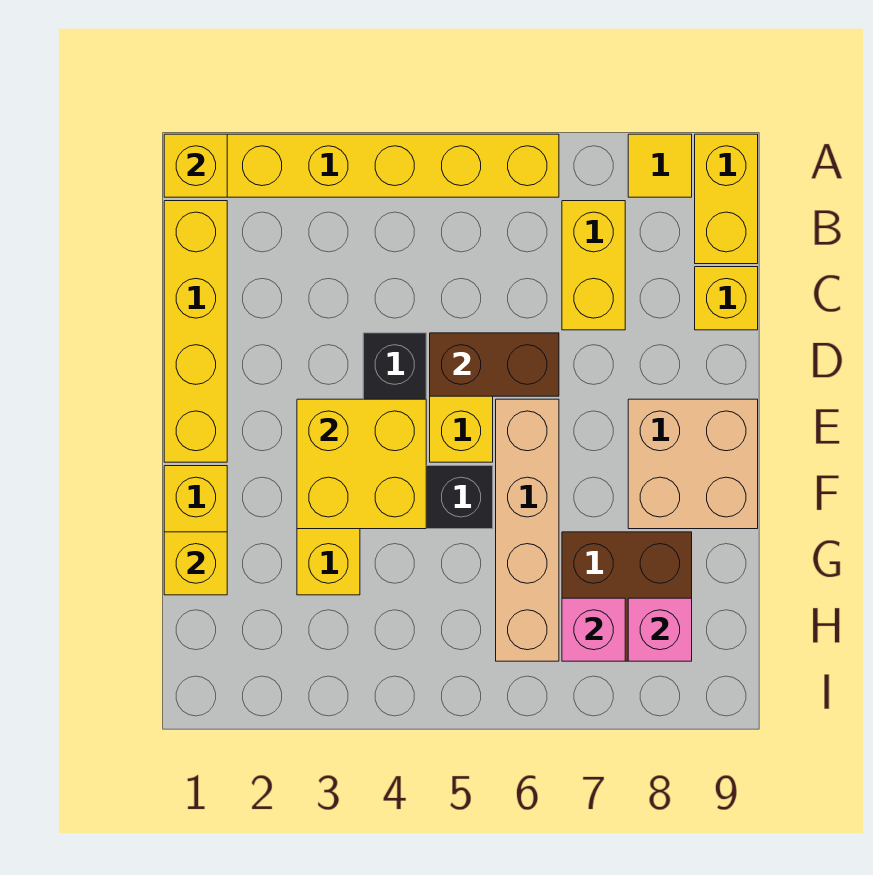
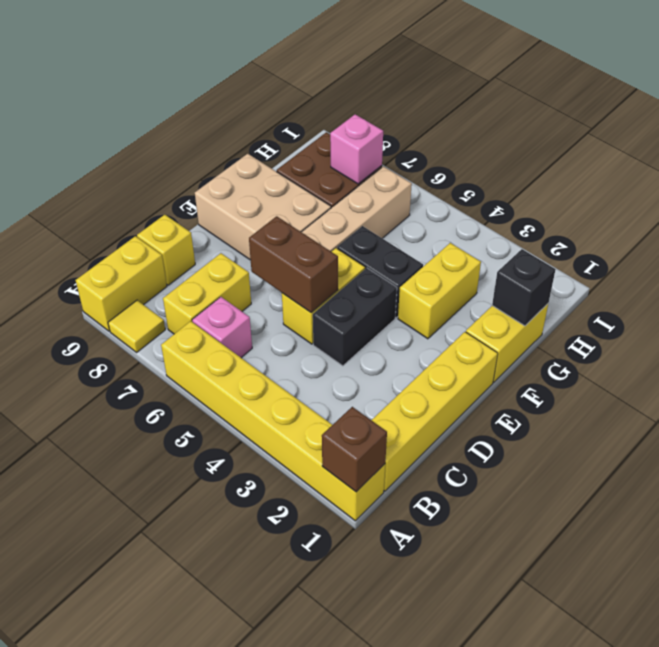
yellow brick A1 level 2 -> brown brick A1 level 2
yellow brick E3:F4 level 2 -> none
tan brick E8:F9 level 1 -> tan brick E7:F9 level 1
yellow brick G1 level 2 -> black brick G1 level 2
pink brick H8 level 2 -> pink brick B6 level 1

